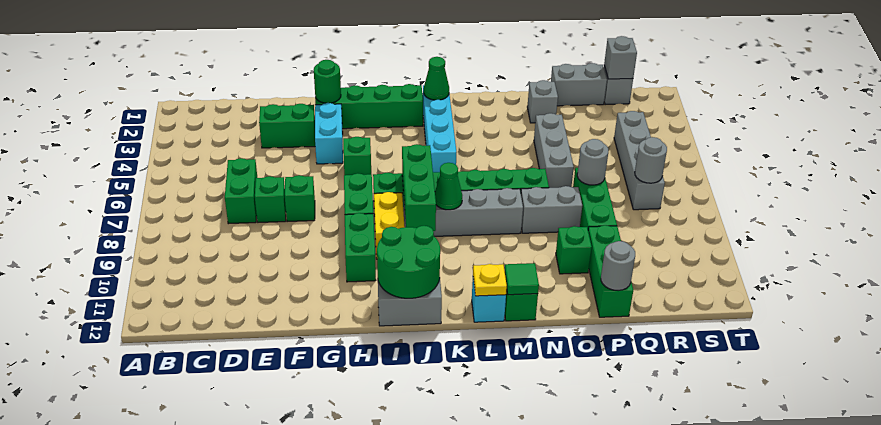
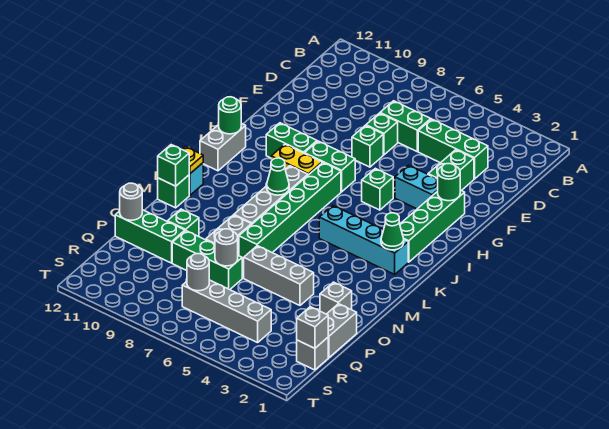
green round brick I11:J12 level 2 -> green round brick I12 level 2
green brick J7:J9 level 2 -> green brick D3:D5 level 1
green tile M12 level 2 -> green brick M12 level 2

